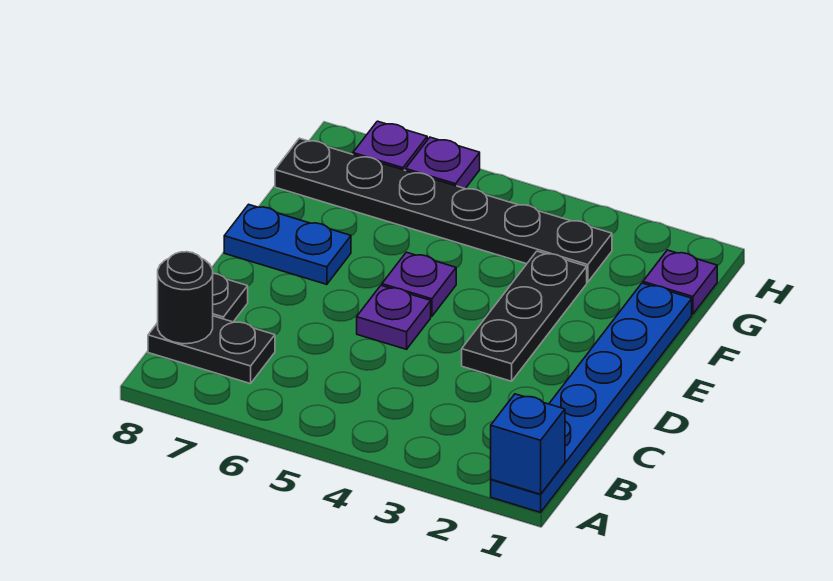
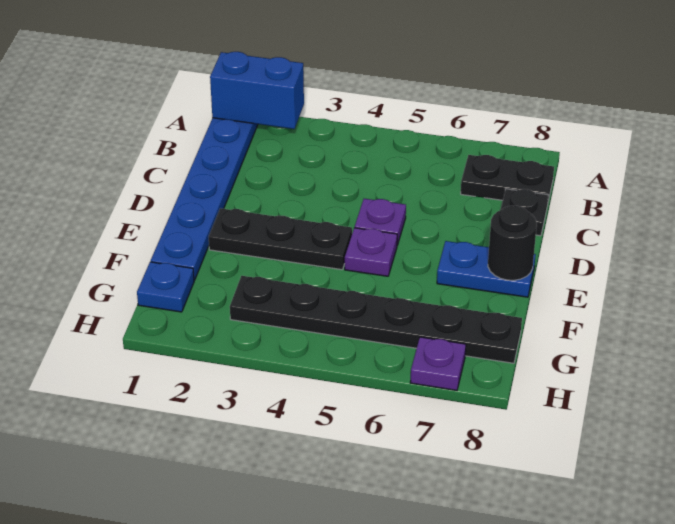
blue brick A1 level 2 -> blue brick A1:A2 level 2
black round brick B8 level 2 -> black round brick E8 level 2
black plate D3:F3 level 1 -> black plate E2:E4 level 1
purple plate G1 level 1 -> blue plate G1 level 1
purple plate H6 level 1 -> none

